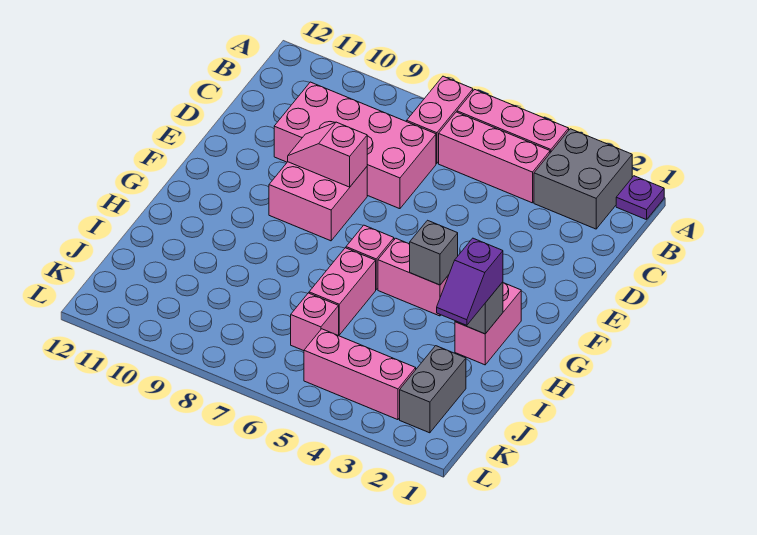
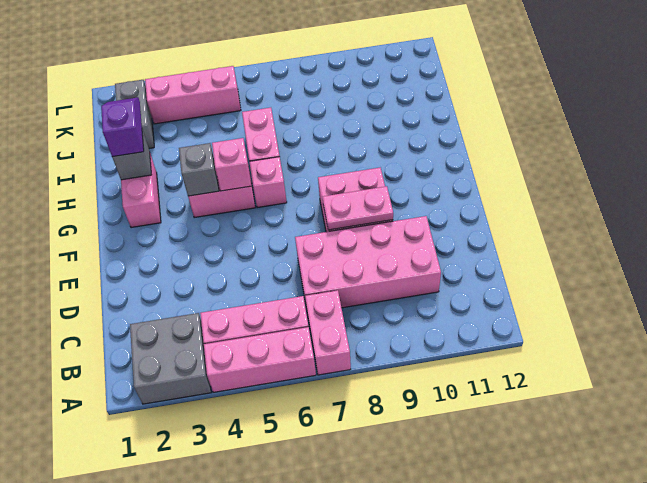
purple plate A1 level 1 -> none
pink slope E8:E9 level 2 top 8 -> pink plate E8:E9 level 2
pink brick J6 level 1 -> pink brick G5 level 2

